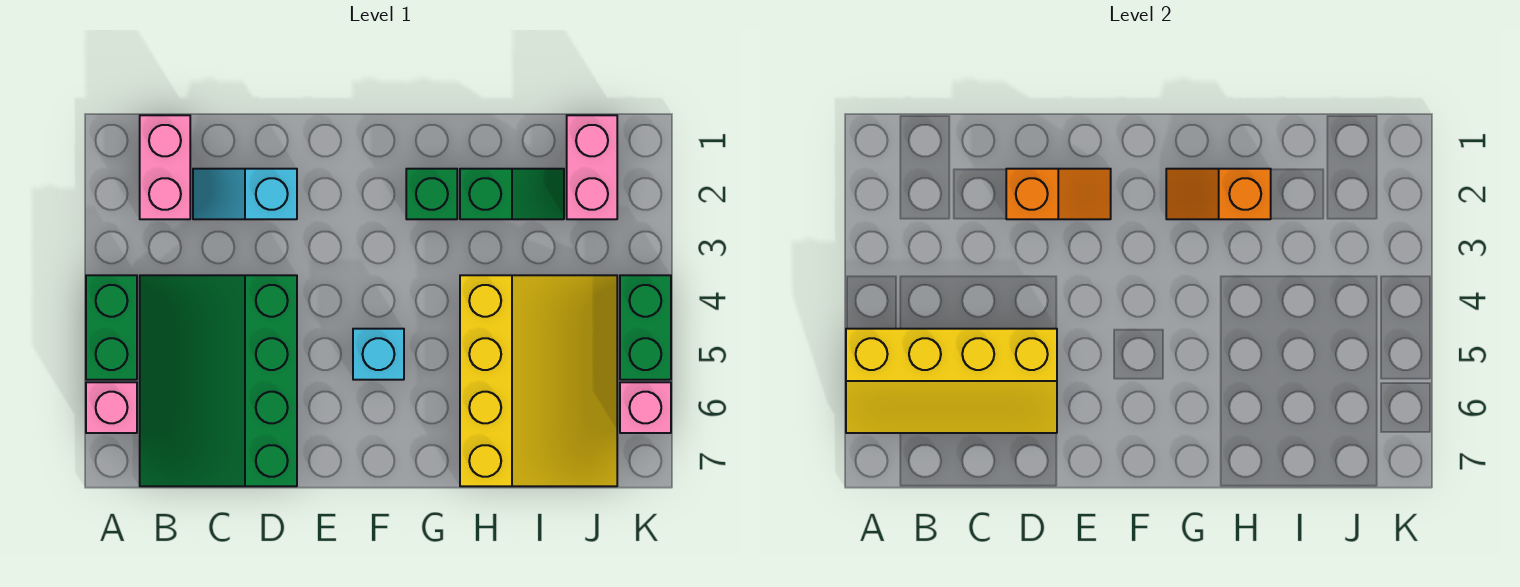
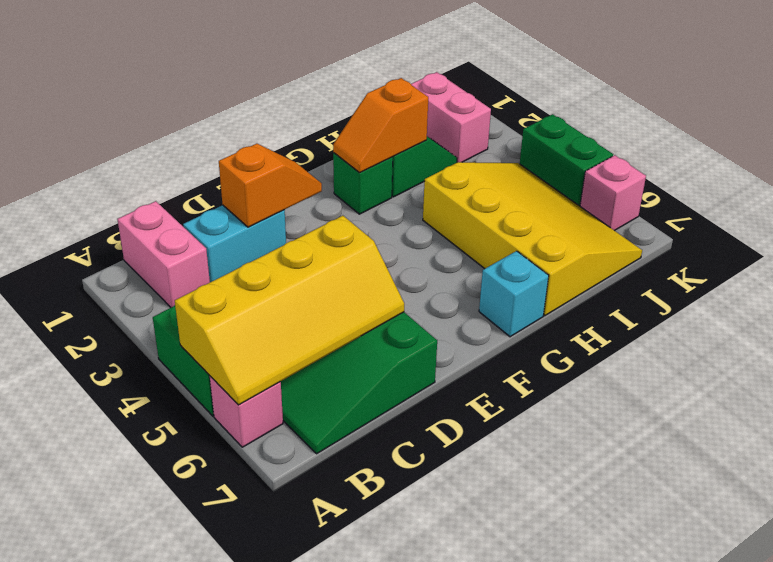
cyan slope C2:D2 level 1 top D -> cyan brick C2:D2 level 1
cyan brick F5 level 1 -> cyan brick G7 level 1

